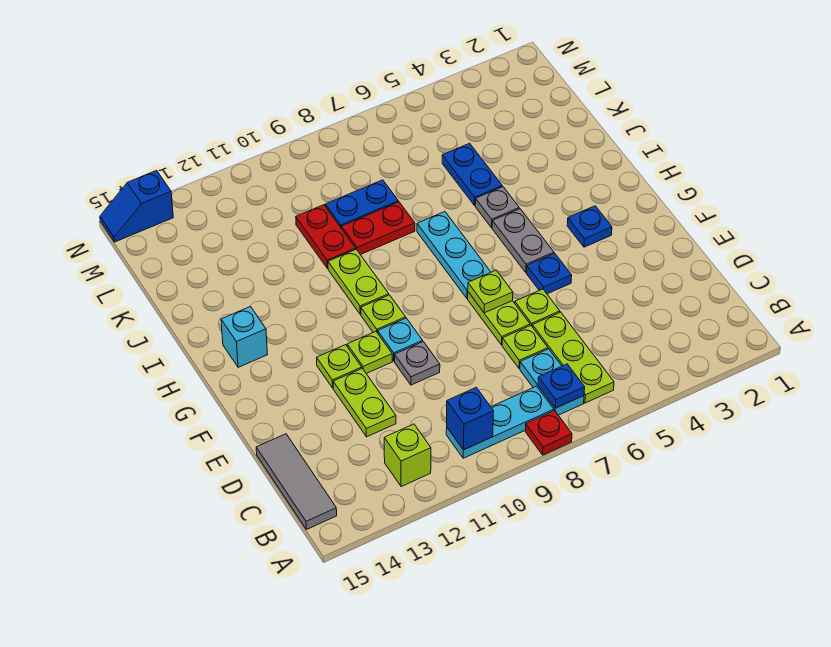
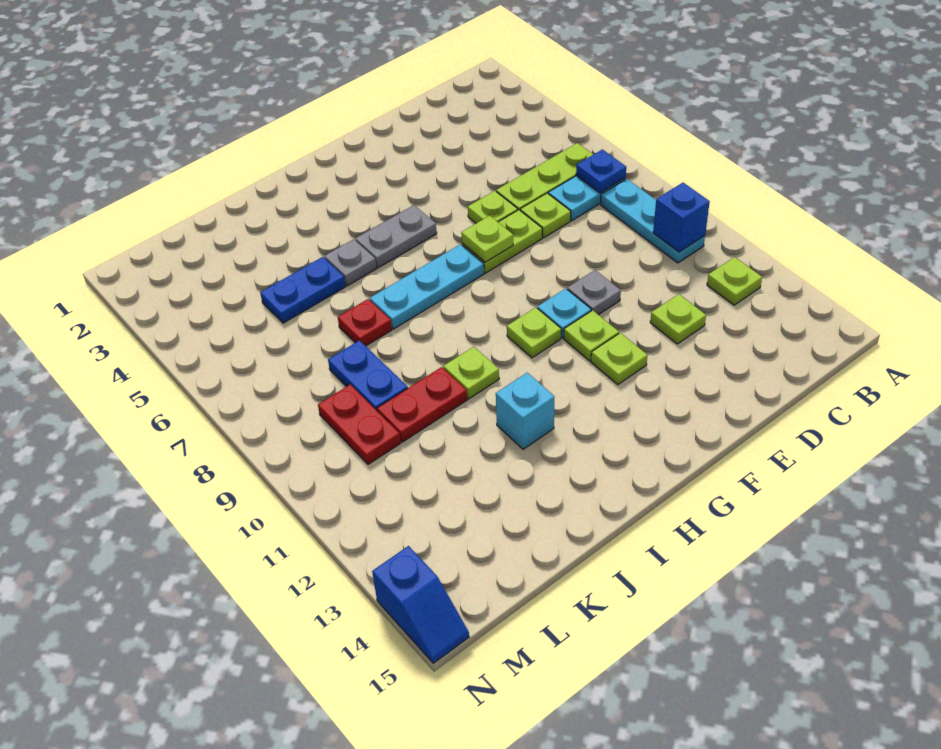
red plate A8 level 1 -> red plate J7 level 1
lime brick B12 level 1 -> lime plate B12 level 1
grey tile B15:D15 level 1 -> none
lime plate D12:E12 level 1 -> lime plate D12 level 1
blue plate F5 level 1 -> none
blue plate G3 level 1 -> none
lime plate H10:I10 level 1 -> lime plate I10 level 1
cyan brick H14 level 1 -> cyan brick I12 level 1
red plate J8:J9 level 1 -> red plate L9:L10 level 1

